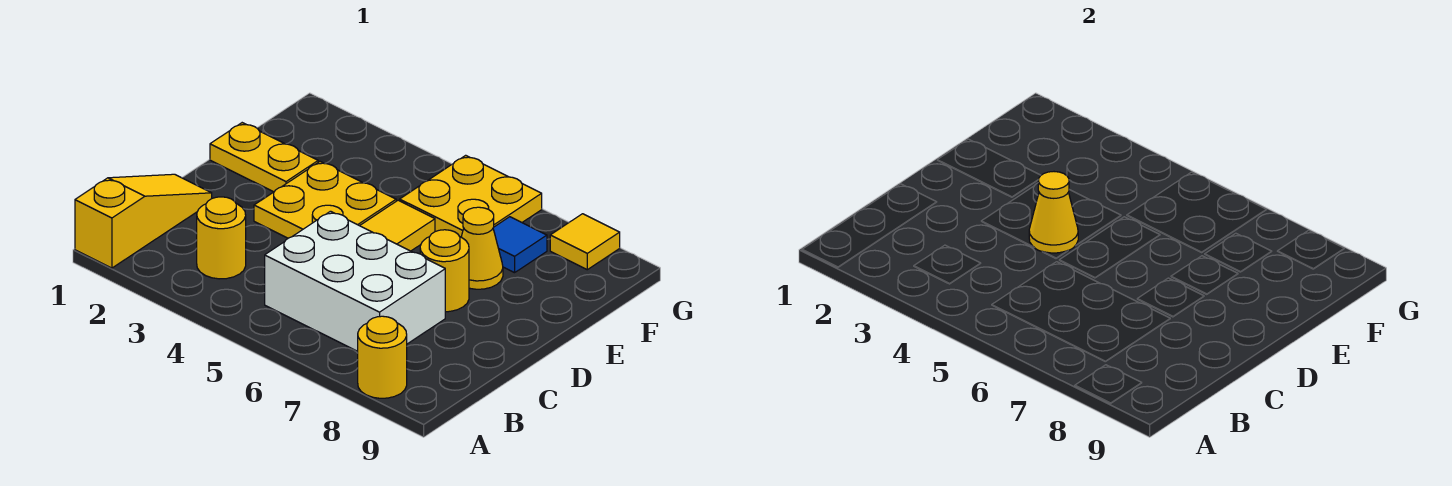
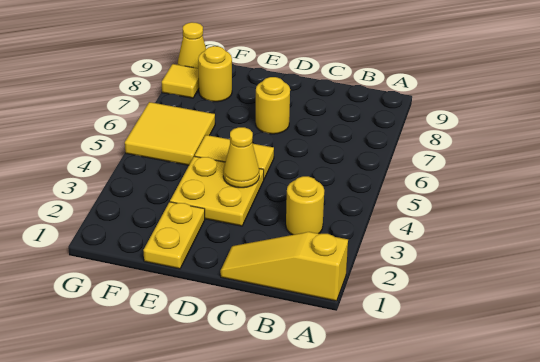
yellow round brick A8 level 1 -> yellow round brick F8 level 1
white brick B5:C7 level 1 -> none
yellow cone E7 level 1 -> yellow cone G9 level 1
yellow plate F5:G6 level 1 -> yellow tile F5:G6 level 1
blue tile F7 level 1 -> none

